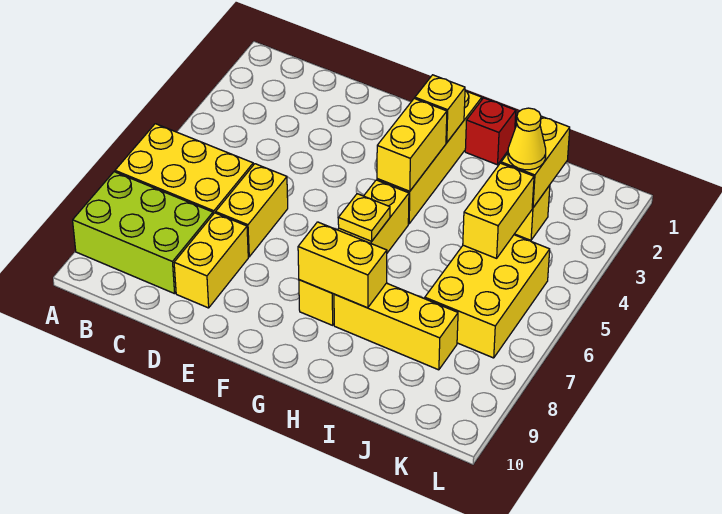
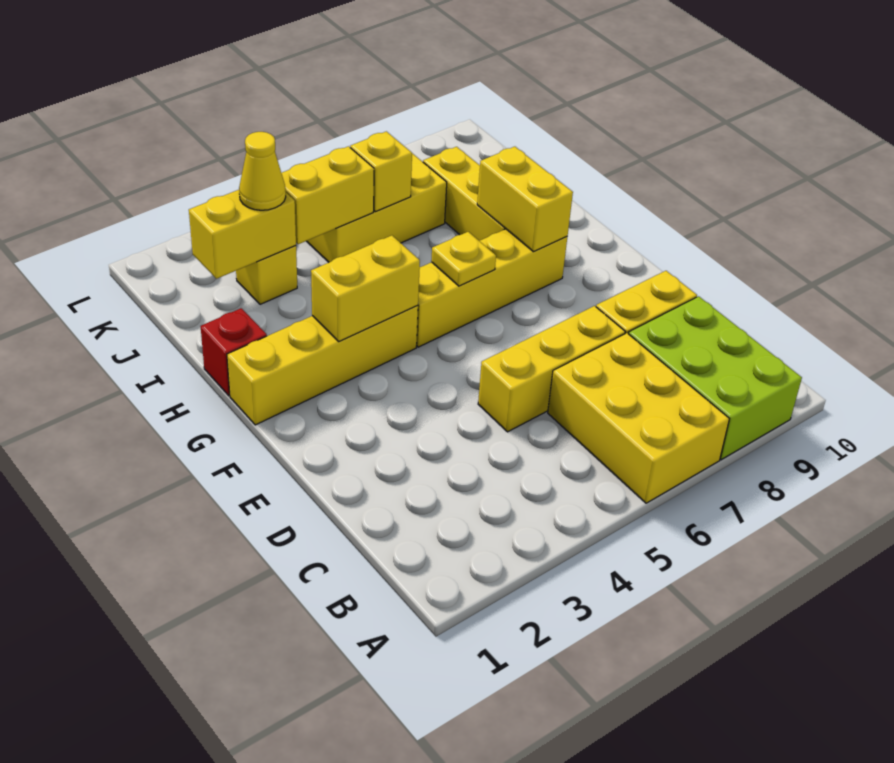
yellow brick D6:D7 level 1 -> yellow brick D5:D7 level 1
yellow brick G2 level 2 -> yellow brick J6 level 2

